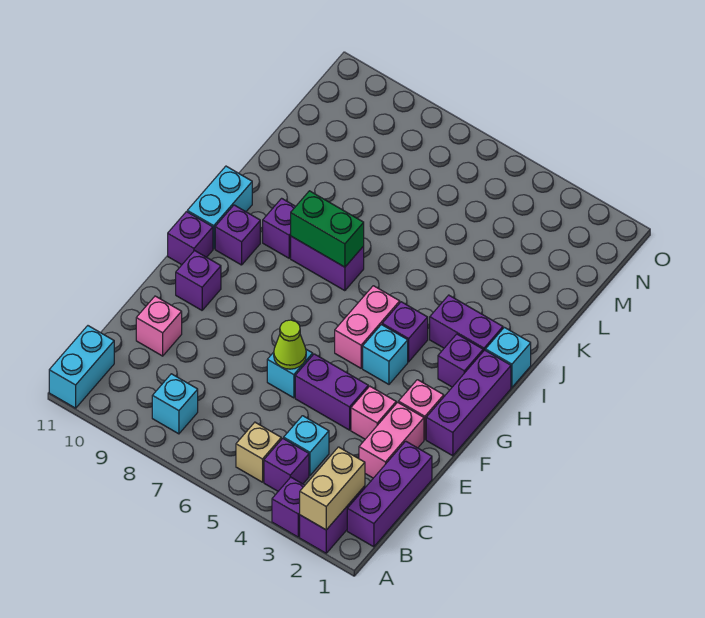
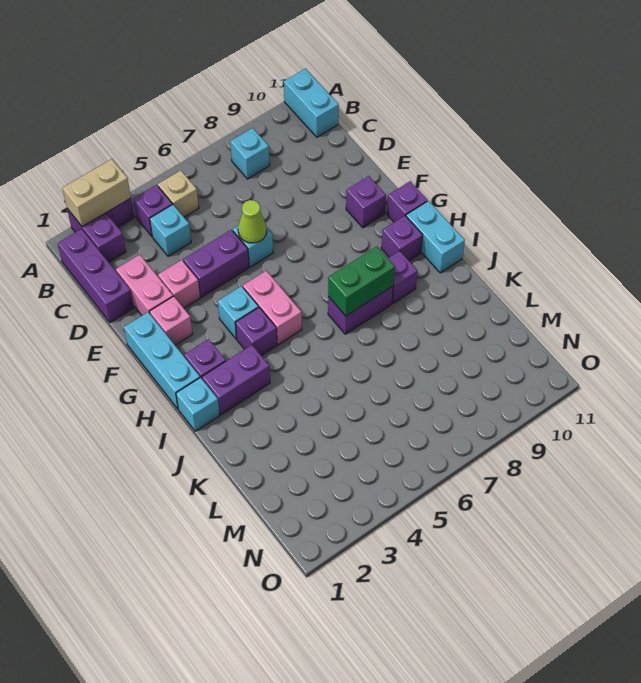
tan brick A2:B2 level 2 -> tan brick A2:A3 level 2
pink brick D10 level 1 -> none
purple brick F1:H1 level 1 -> cyan brick F1:H1 level 1

